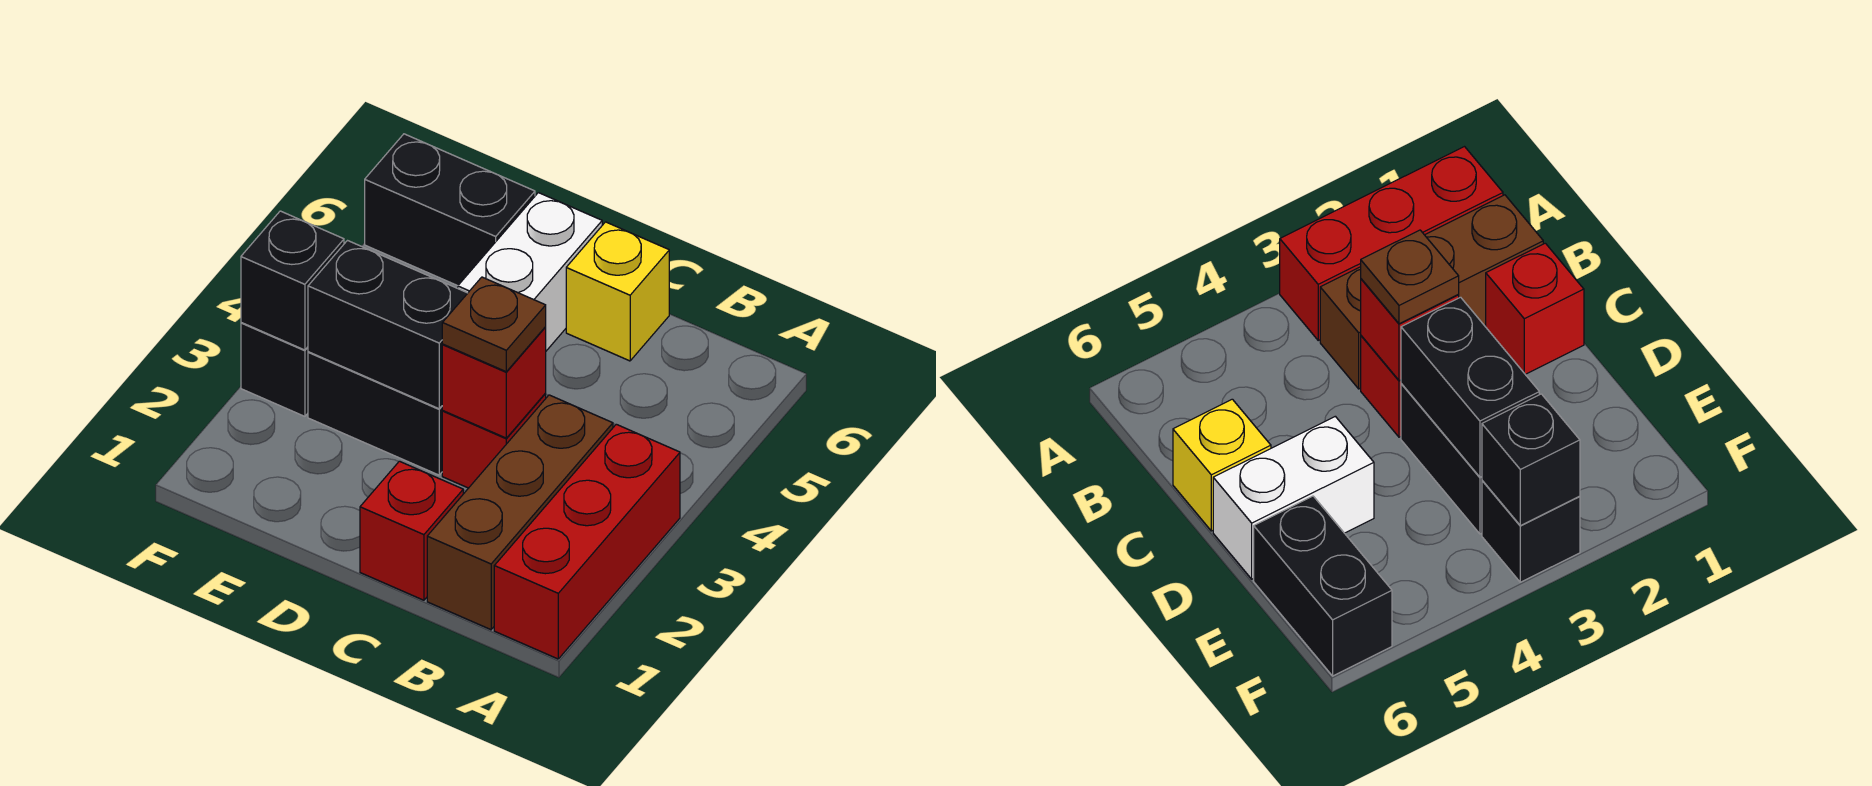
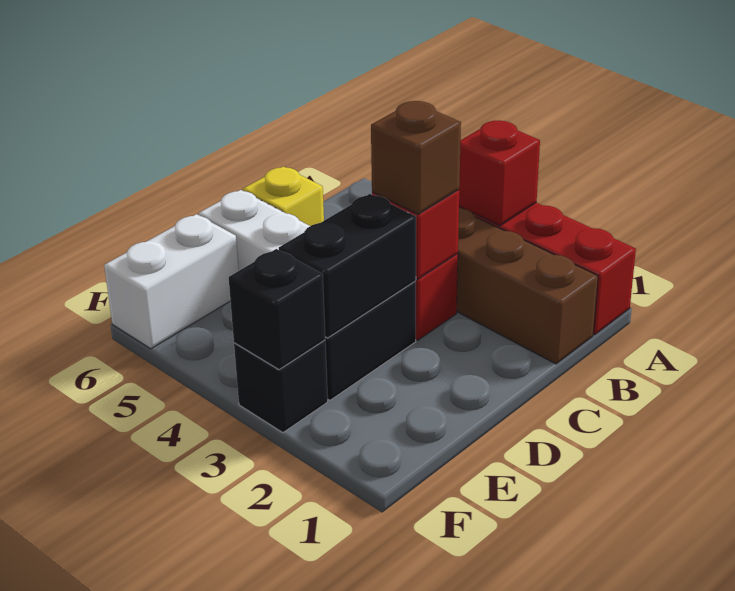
red brick C1 level 1 -> red brick A3 level 2
brown plate C3 level 3 -> brown brick C3 level 3
black brick E6:F6 level 1 -> white brick E6:F6 level 1

